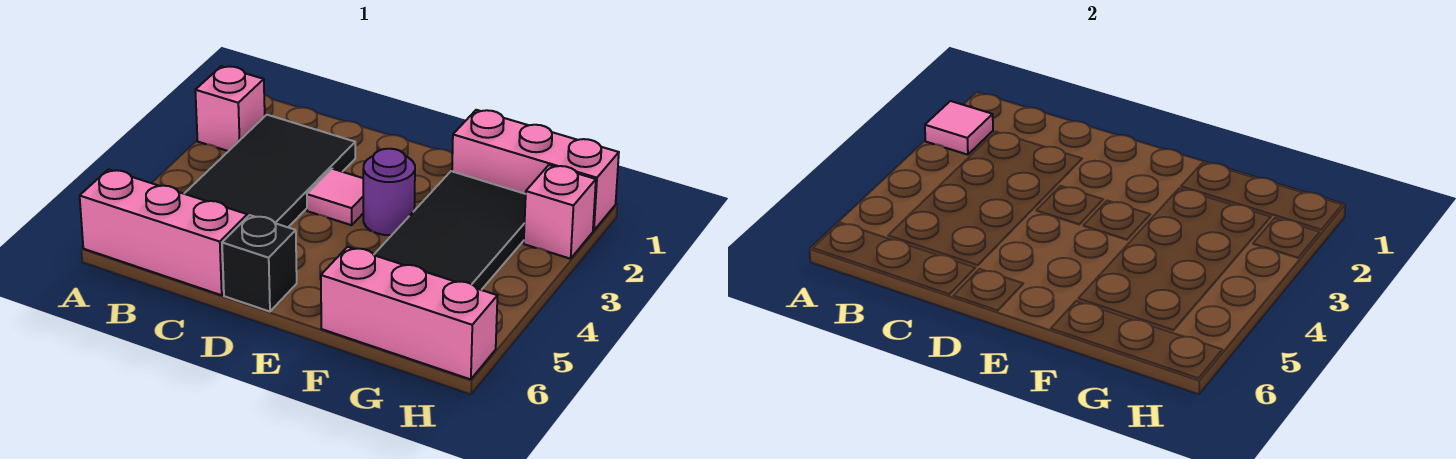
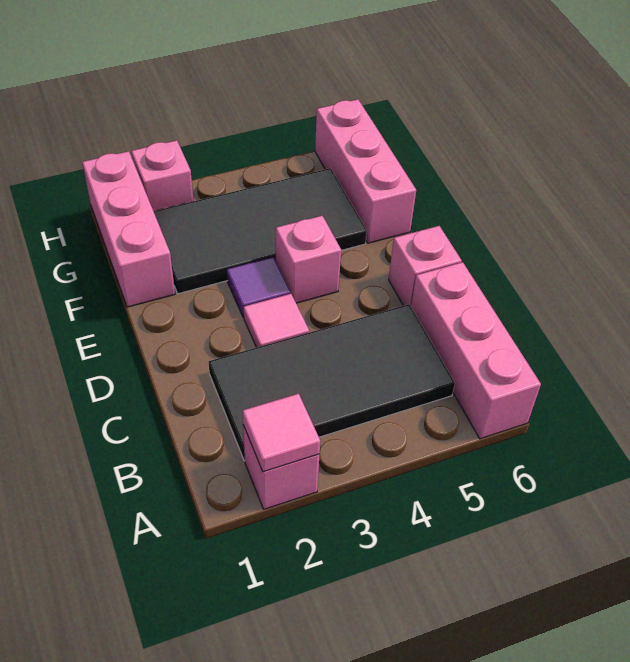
black brick D6 level 1 -> pink brick D6 level 1
purple round brick E3 level 1 -> purple tile E3 level 1
none -> pink brick E4 level 1

